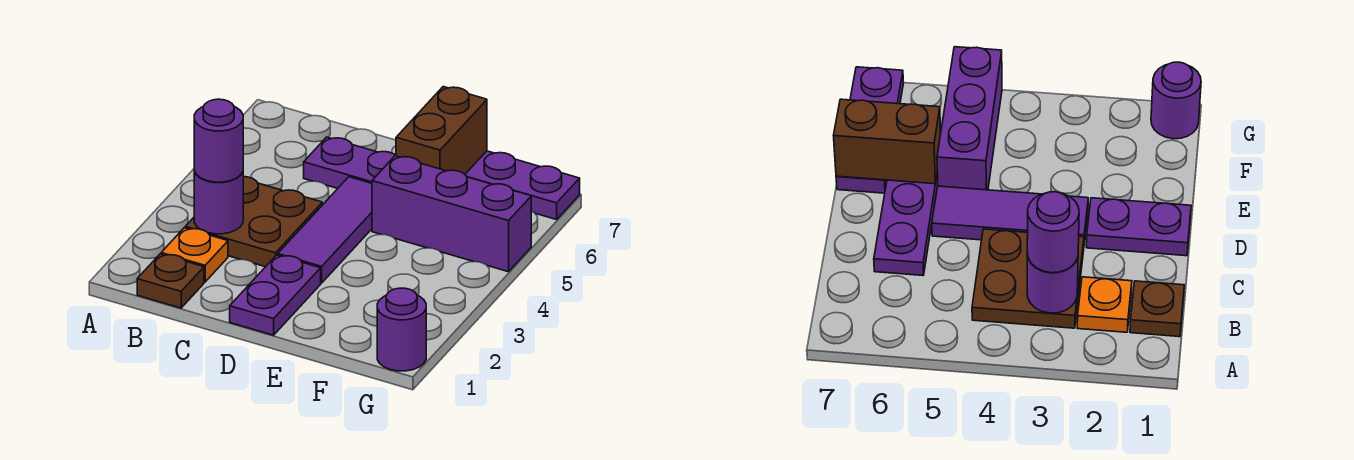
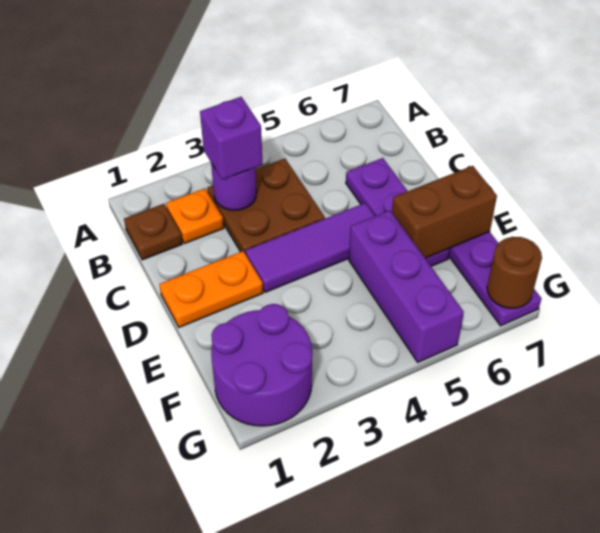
purple round brick B3 level 3 -> purple brick B3 level 3
purple plate D1:D2 level 1 -> orange plate D1:D2 level 1
purple round brick G1 level 1 -> purple round brick F1:G2 level 1
none -> brown round brick G7 level 2

